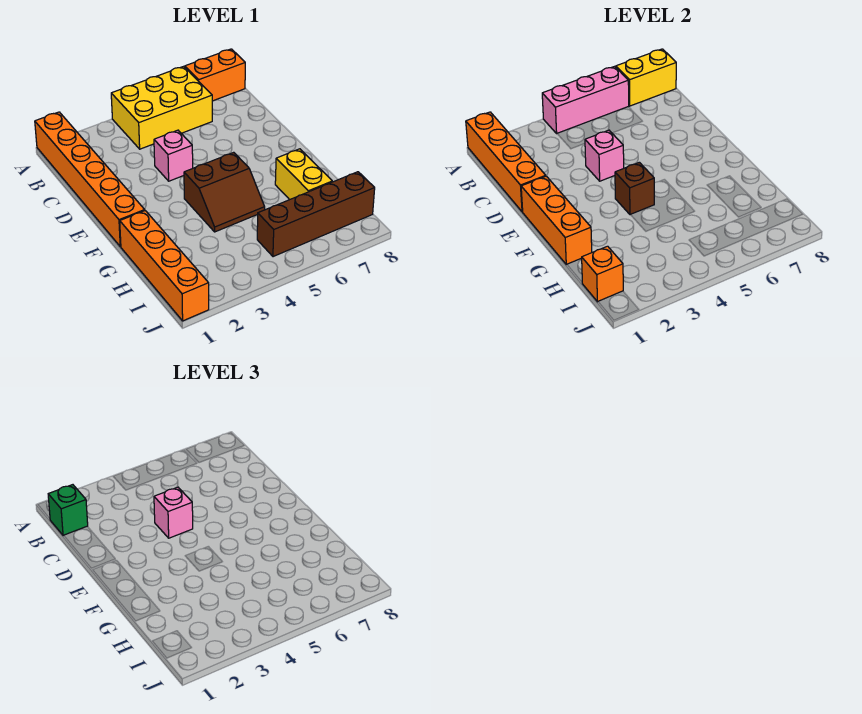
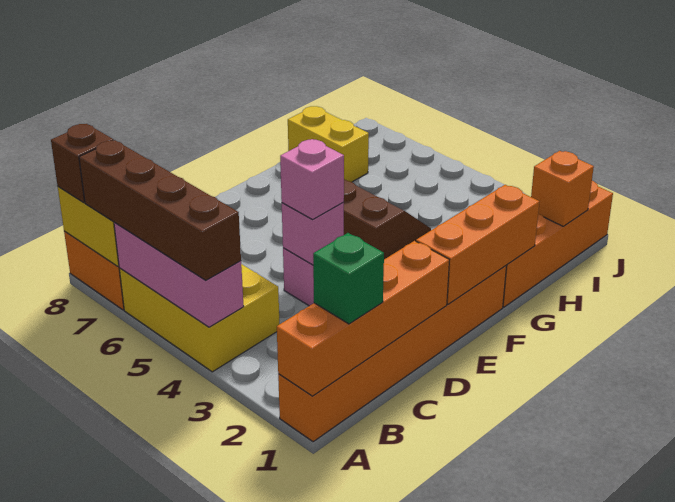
brown brick F4 level 2 -> brown brick A8 level 3
yellow brick G7:H7 level 1 -> yellow brick H7:H8 level 1
brown brick I5:I8 level 1 -> brown brick A4:A7 level 3

